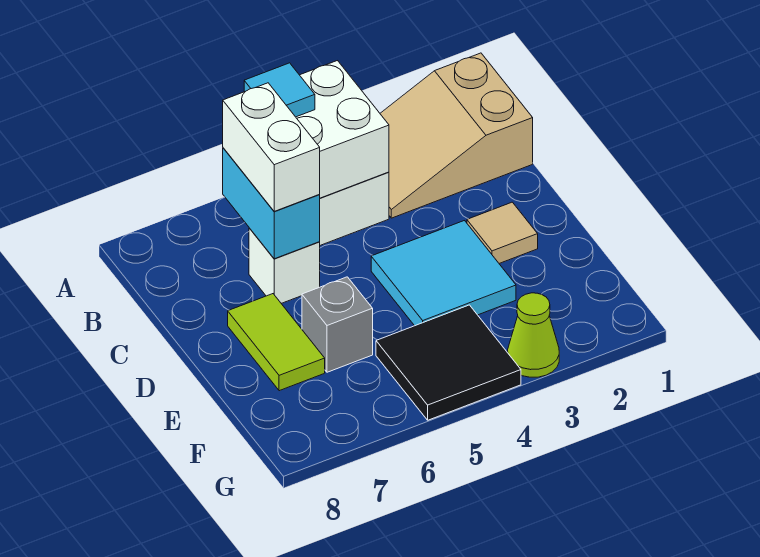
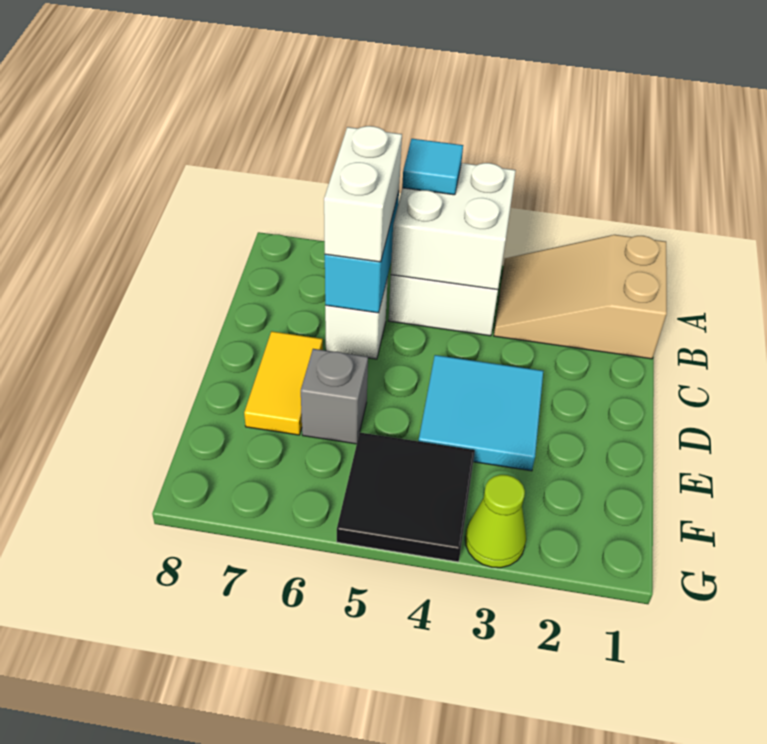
tan tile D2 level 1 -> none
lime tile D7:E7 level 1 -> yellow tile D7:E7 level 1

